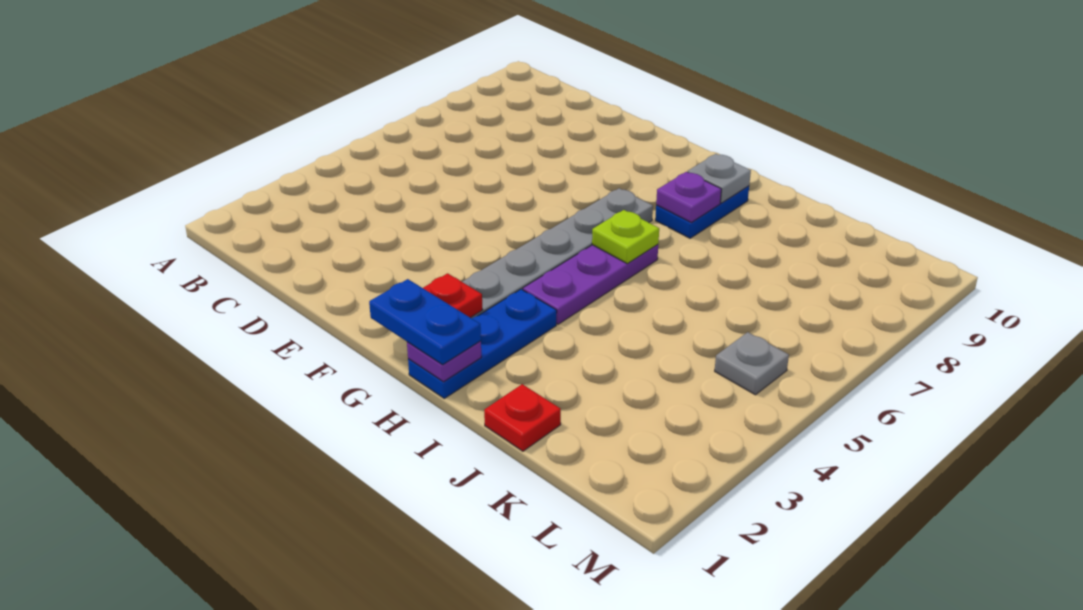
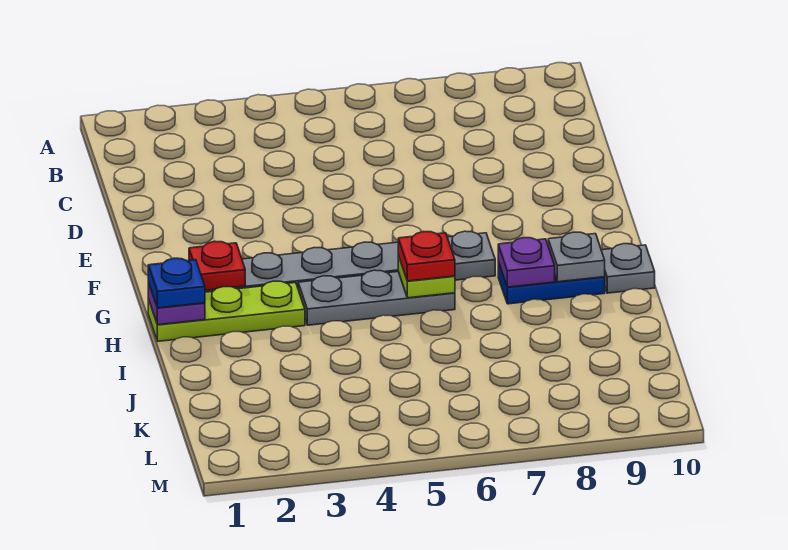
blue plate G1:H1 level 3 -> blue plate H1 level 3
blue plate H1:H3 level 1 -> lime plate H1:H3 level 1
purple plate H4:H6 level 1 -> grey plate H4:H6 level 1
red plate J1 level 1 -> red plate H6 level 3
grey plate L5 level 1 -> grey plate H10 level 1

